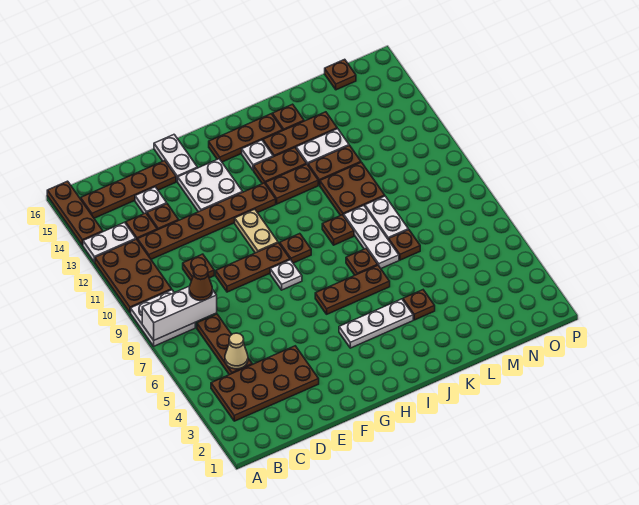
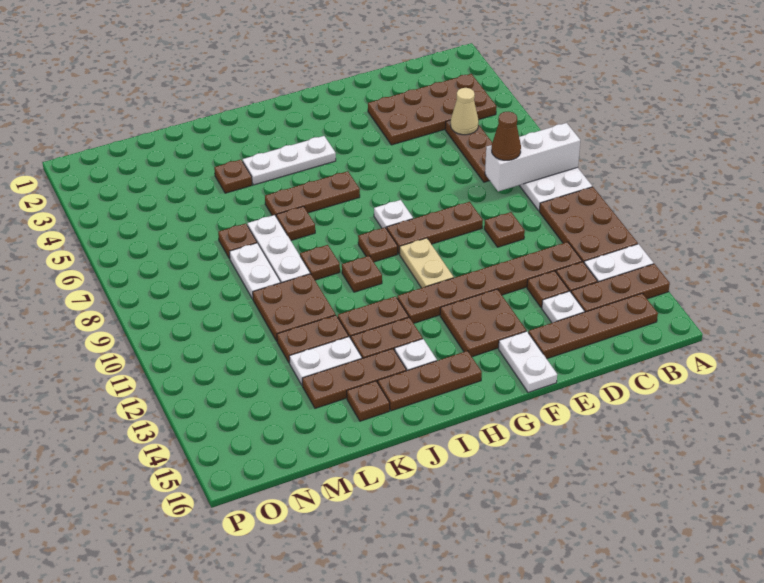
brown plate A14:A16 level 1 -> brown plate A14:C14 level 1
white plate F13:G14 level 1 -> brown plate F13:G14 level 1
brown plate N16 level 1 -> brown plate I10 level 1

